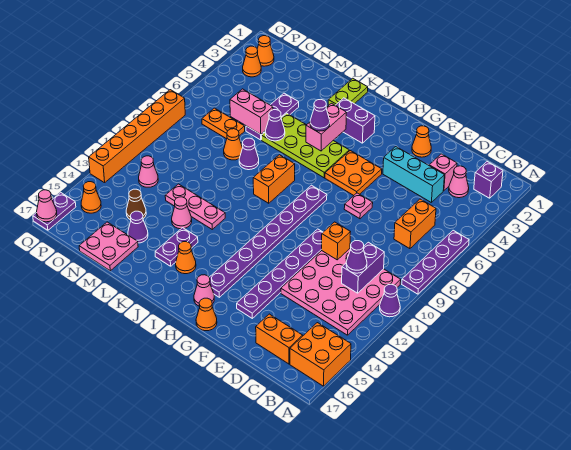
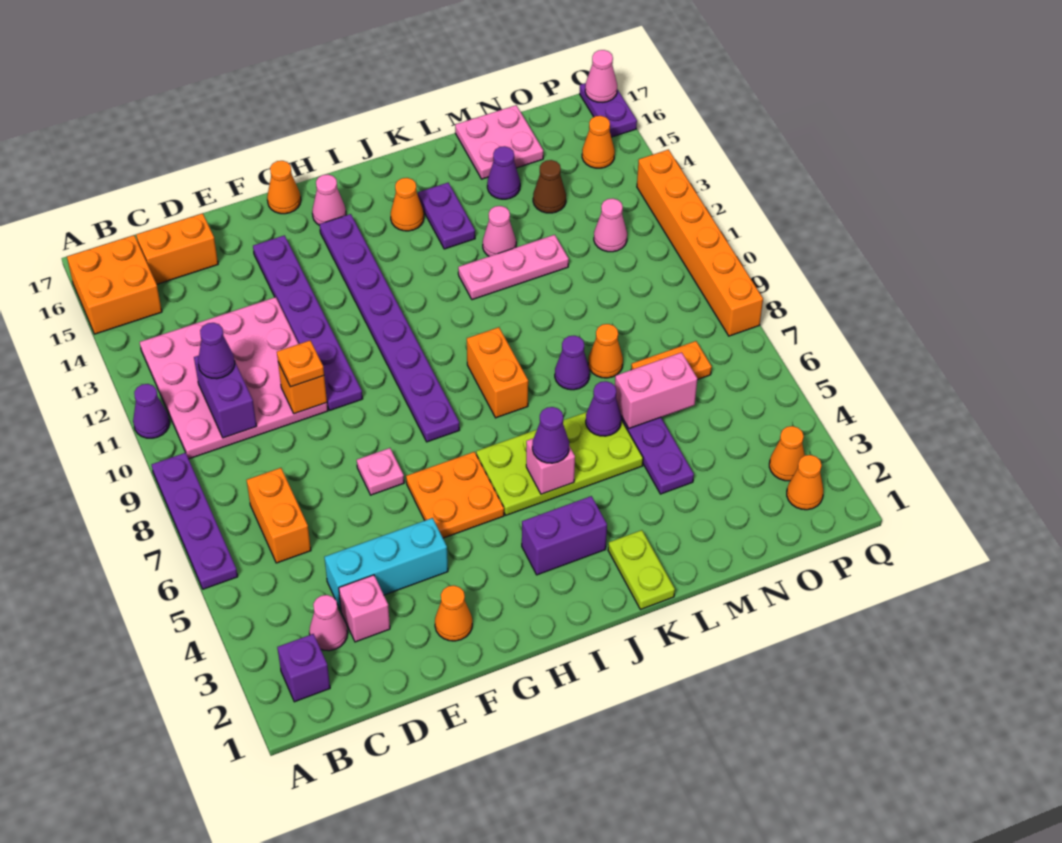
none -> orange plate E10 level 3
pink brick J4:J5 level 2 -> pink brick J5 level 2

